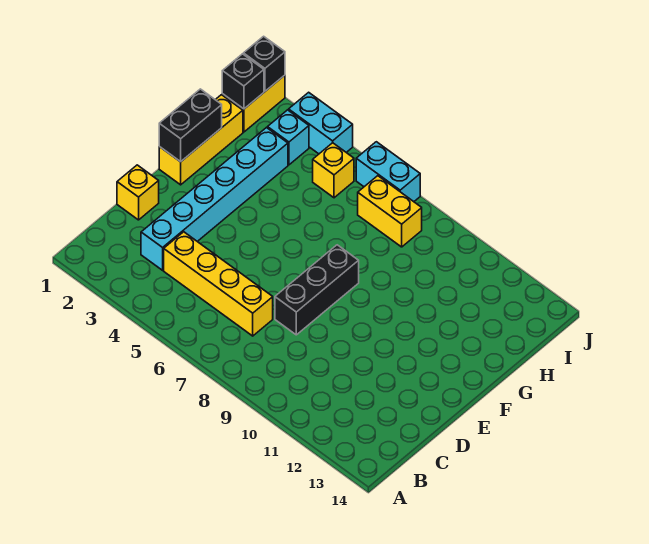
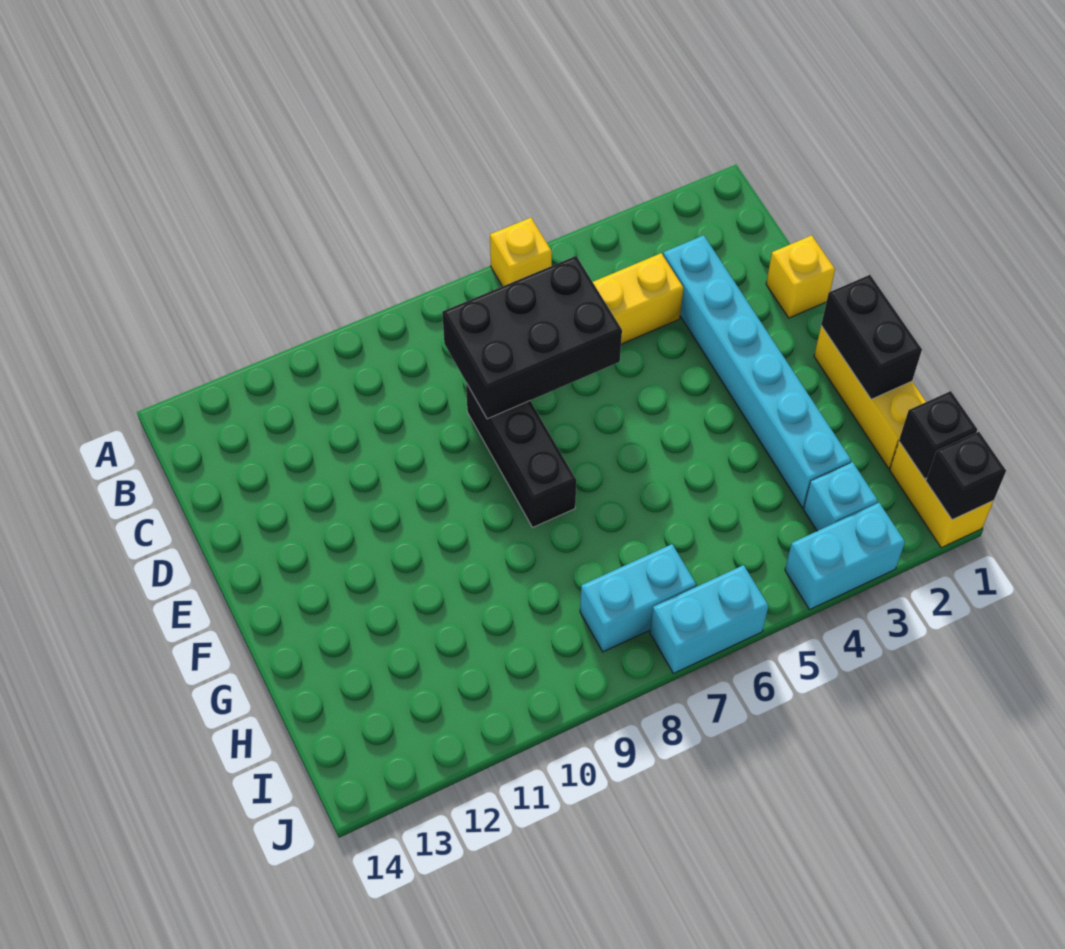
none -> black brick C6:D8 level 2
yellow brick I5 level 1 -> yellow brick A6 level 1
yellow brick I7:I8 level 1 -> cyan brick I7:I8 level 1

